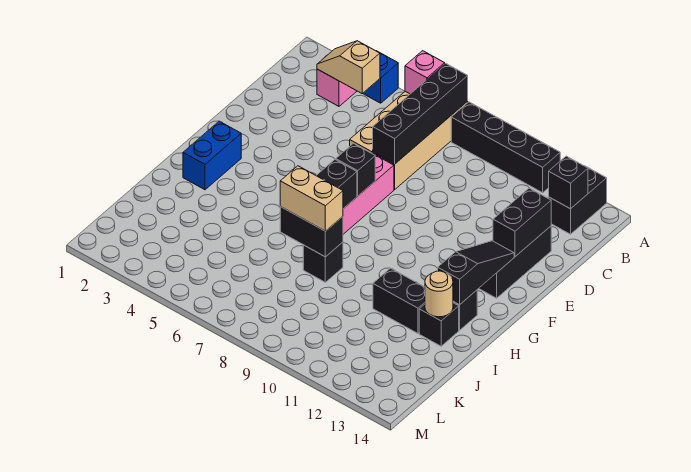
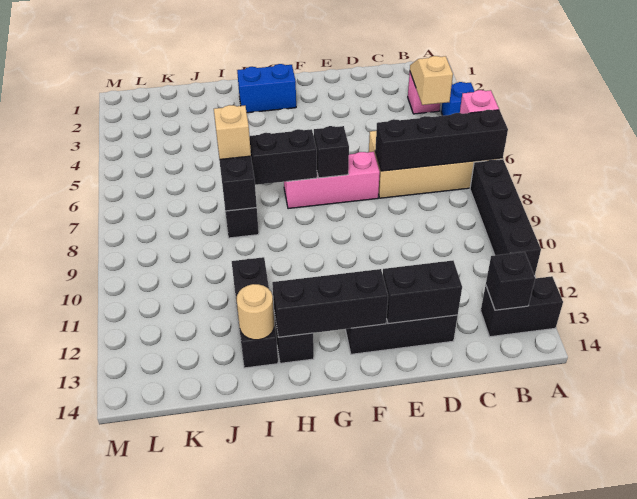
black slope F13:H13 level 2 top H -> black brick F13:H13 level 2
tan brick I7:I8 level 3 -> tan brick I7 level 3

